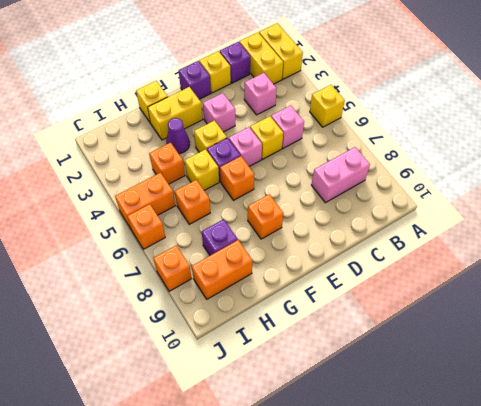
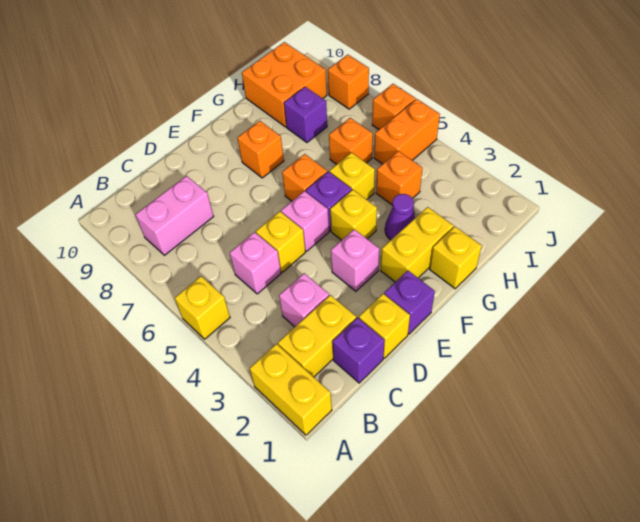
yellow brick B1:B2 level 1 -> yellow brick B2:C2 level 1
orange brick H9:I9 level 1 -> orange brick H9:I10 level 1

